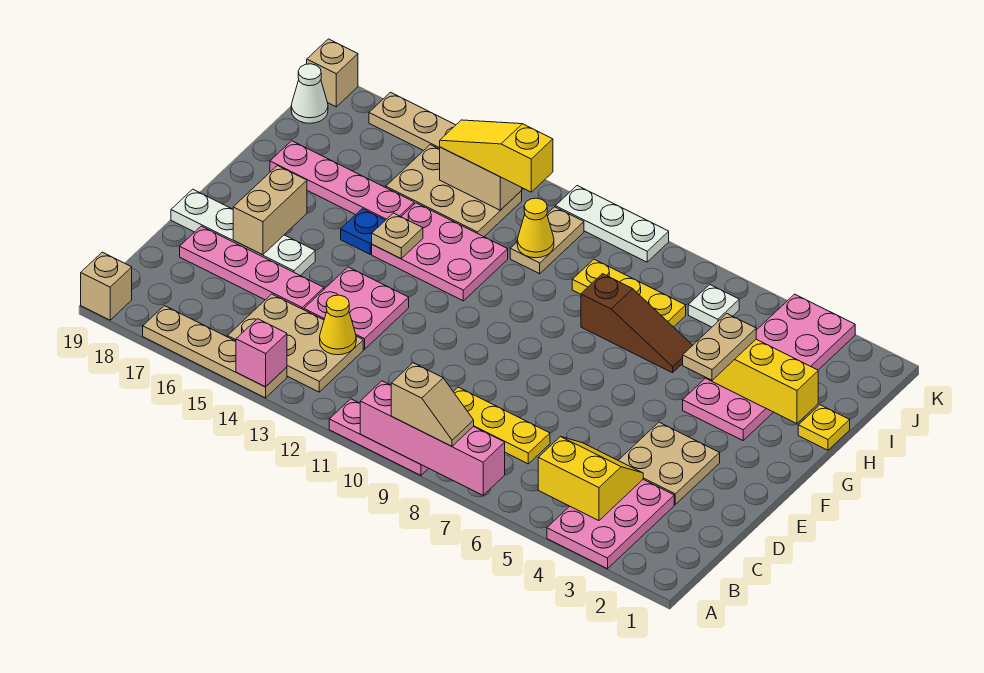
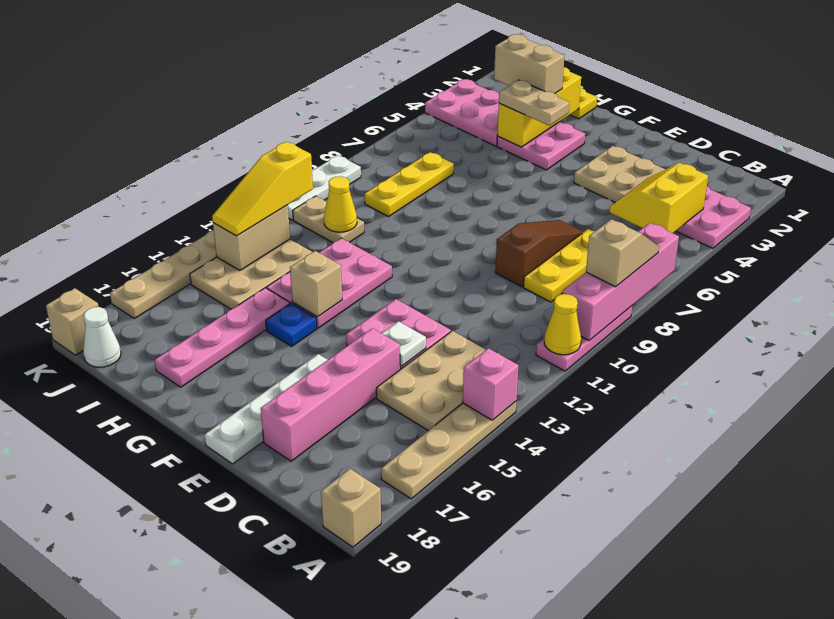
yellow cone C13 level 2 -> yellow cone A11 level 2
pink plate D15:D18 level 1 -> pink brick D15:D18 level 1
tan brick E17:F17 level 2 -> tan brick H3:I3 level 3
tan plate G14 level 2 -> tan brick G14 level 2
brown slope H6:H8 level 1 top 8 -> brown slope D7:D9 level 1 top 9
white plate J6 level 1 -> white plate D14 level 2

